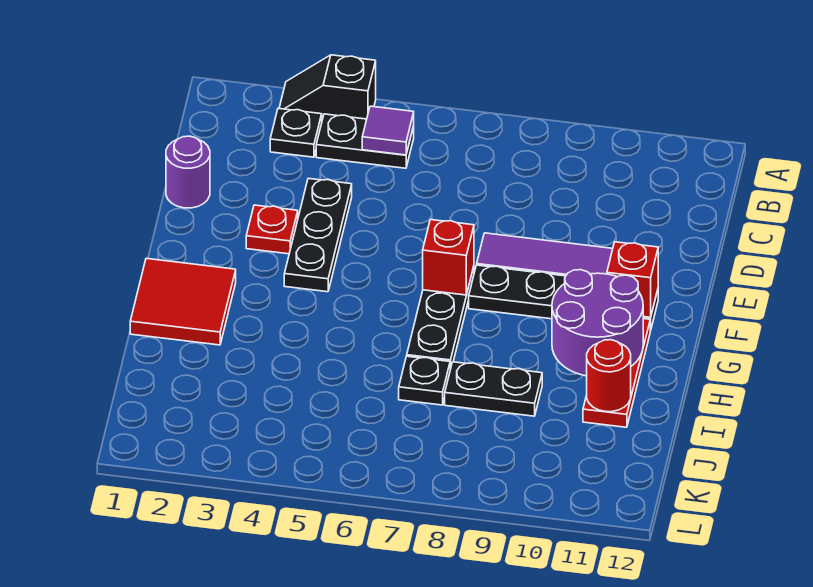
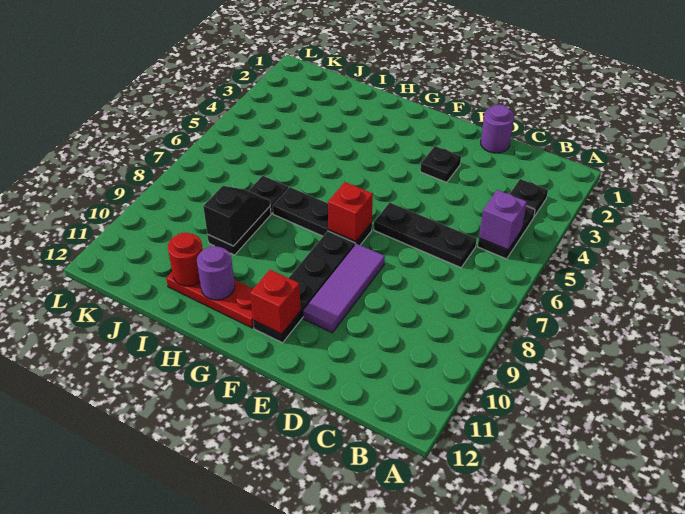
black slope A3:A4 level 1 top 4 -> black slope I8:I9 level 2 top 9
purple tile B5 level 2 -> purple brick B5 level 2
black plate D4:F4 level 1 -> black plate C6:E6 level 1
red plate E3 level 1 -> black plate E3 level 1
red tile G1:H2 level 1 -> none
purple round brick G10:H11 level 2 -> purple round brick H11 level 2

